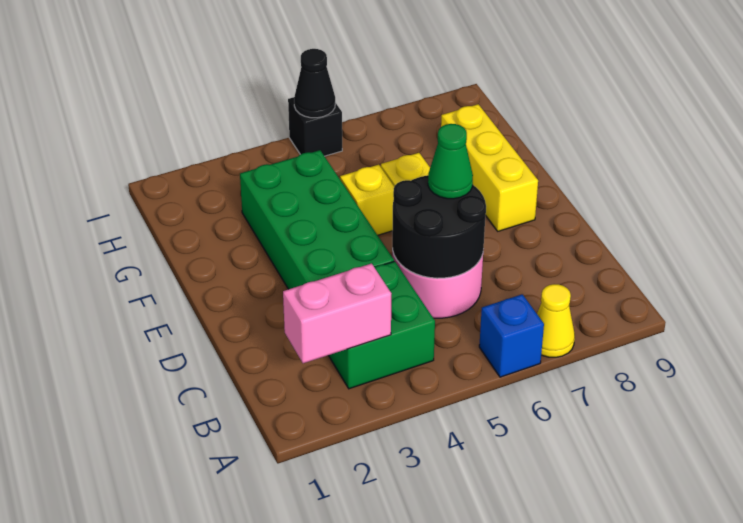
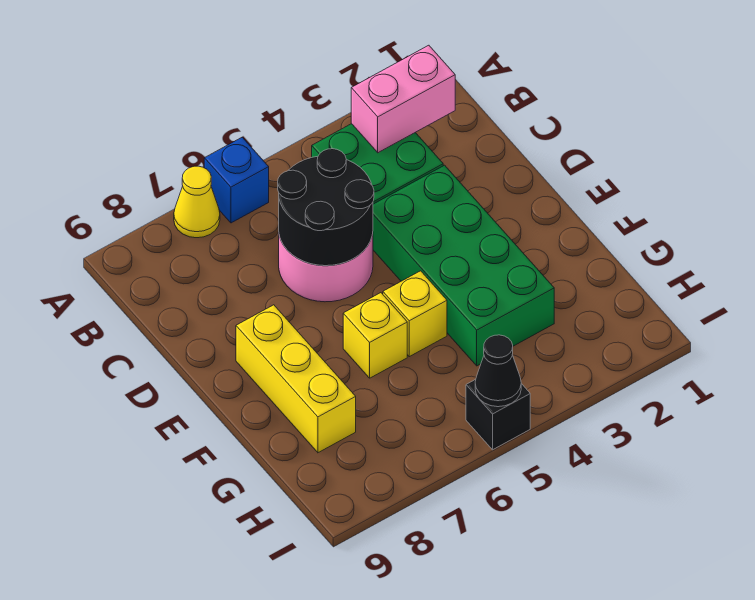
green cone D6 level 3 -> none

